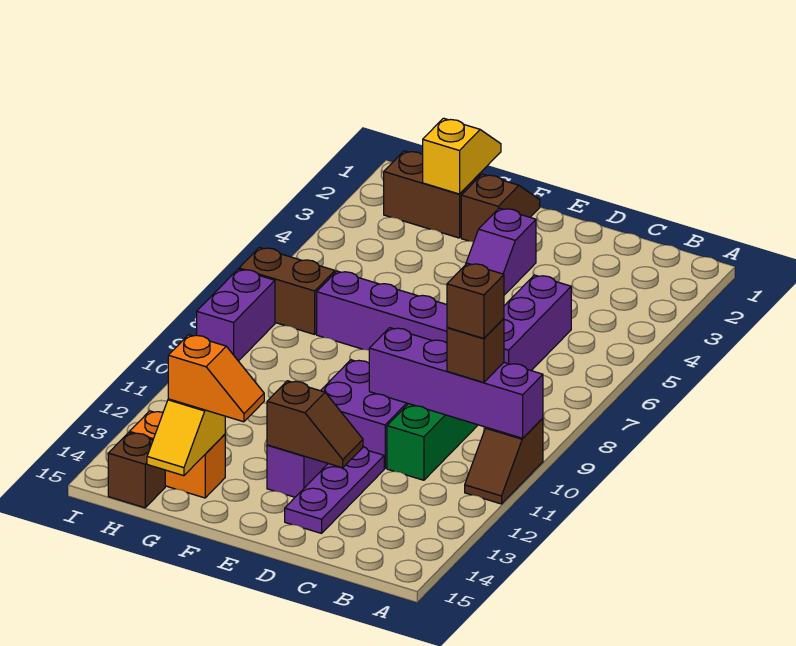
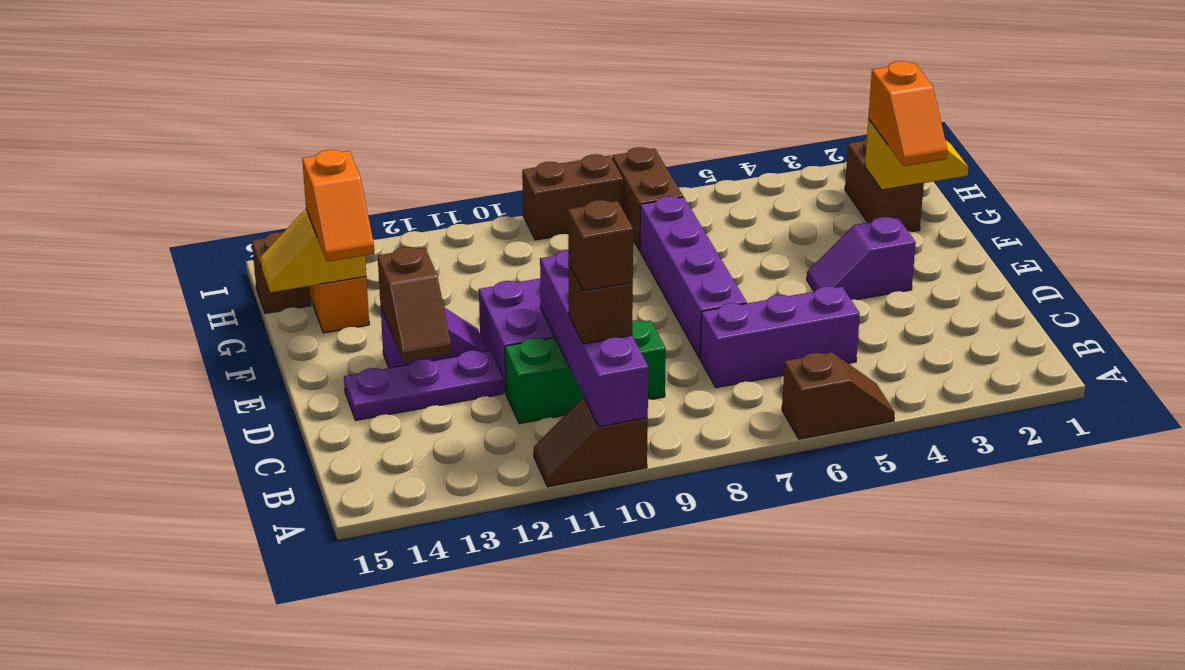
brown slope F1:F2 level 1 top 2 -> brown slope A5:A6 level 1 top 6
none -> orange slope F2:G2 level 3 top G
purple brick I8:I9 level 1 -> brown brick I8:I9 level 1

